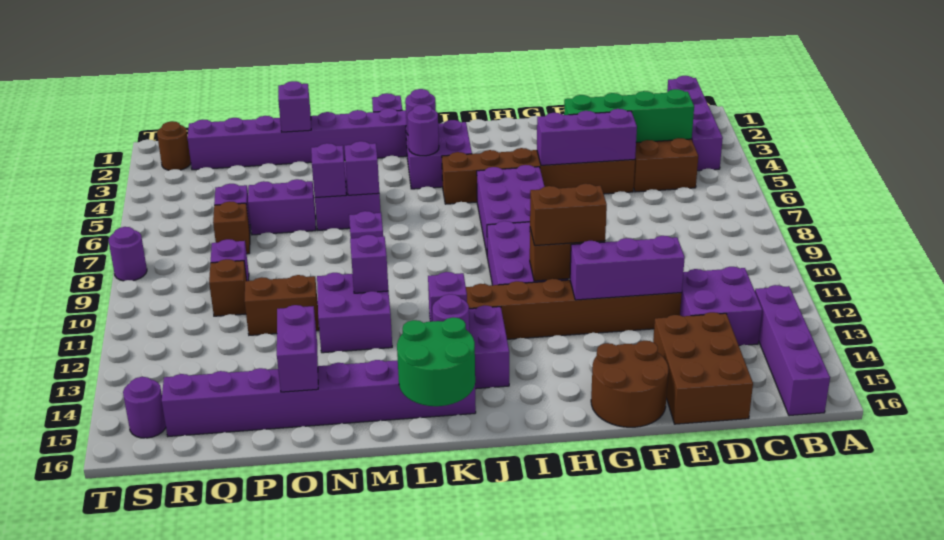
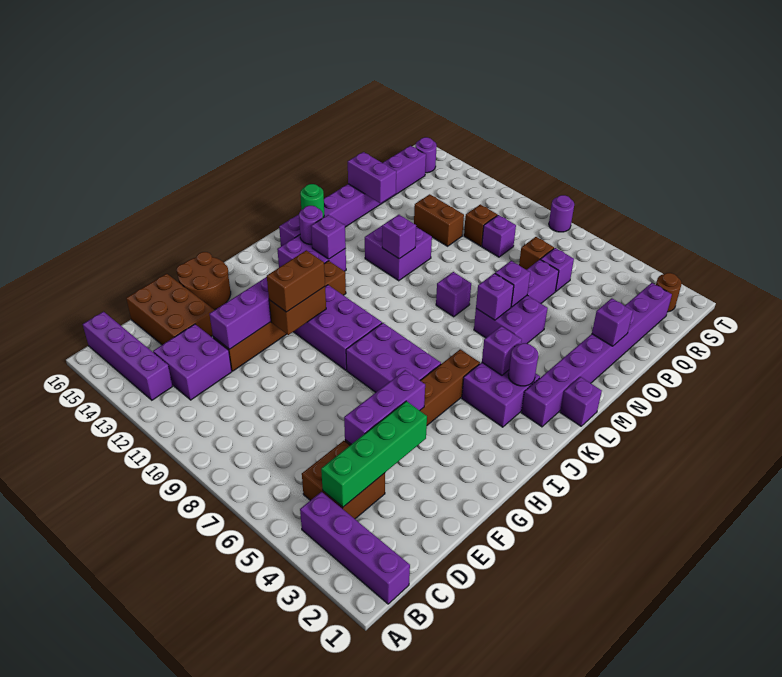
purple round brick K4 level 2 -> purple brick K4 level 2
green round brick K15:L16 level 2 -> green round brick L15 level 2
brown brick O11:P11 level 1 -> brown brick P11:P12 level 1

